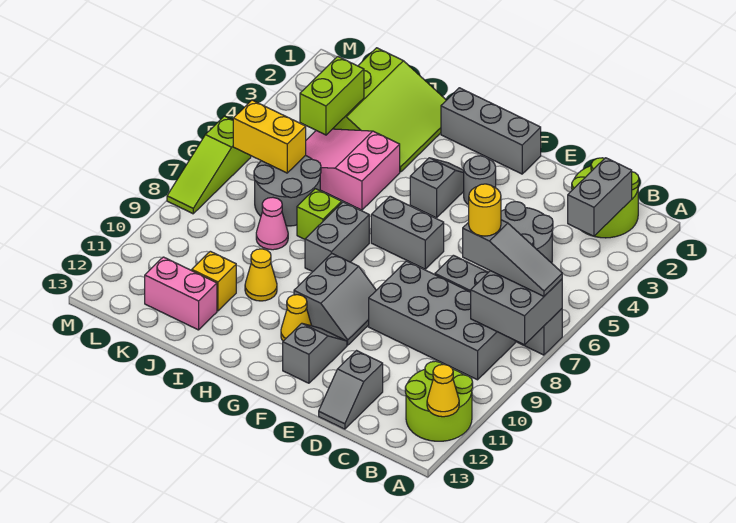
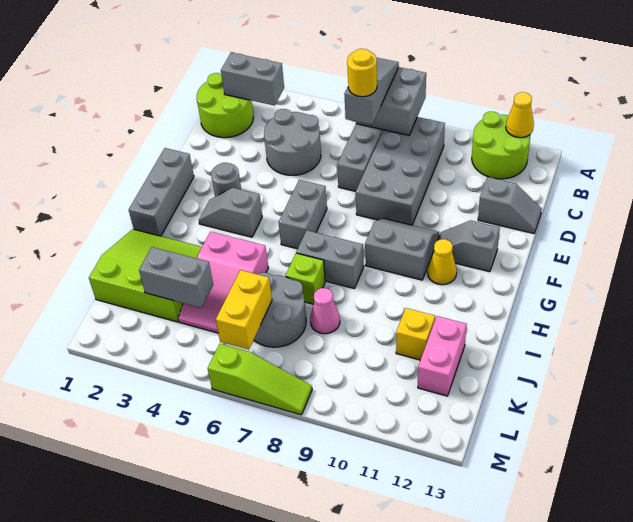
yellow cone I10 level 1 -> none
lime brick K3:K4 level 2 -> grey brick K3:K4 level 2

